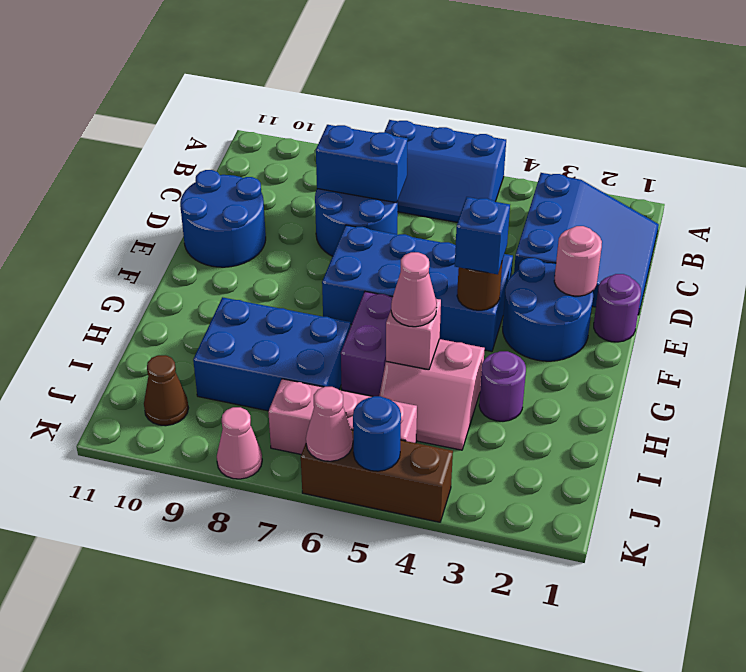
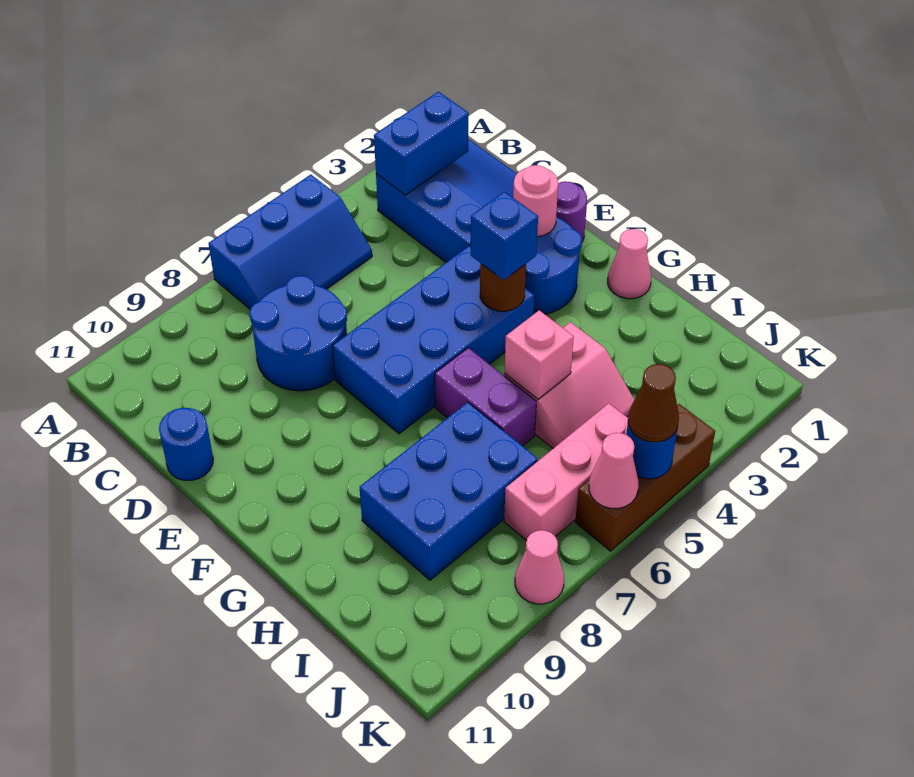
blue brick C7:C8 level 2 -> blue brick B2:B3 level 2
blue round brick D10:E11 level 1 -> blue round brick D11 level 1
purple round brick H3 level 1 -> none
pink cone H5 level 3 -> pink cone G1 level 1
brown cone J10 level 1 -> brown cone K5 level 3

